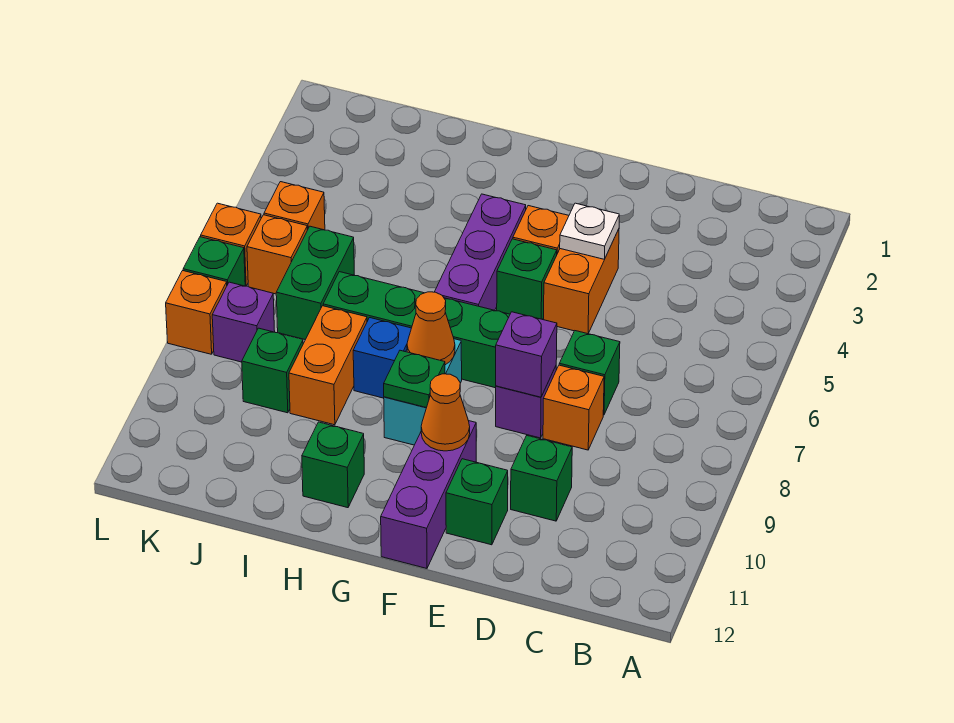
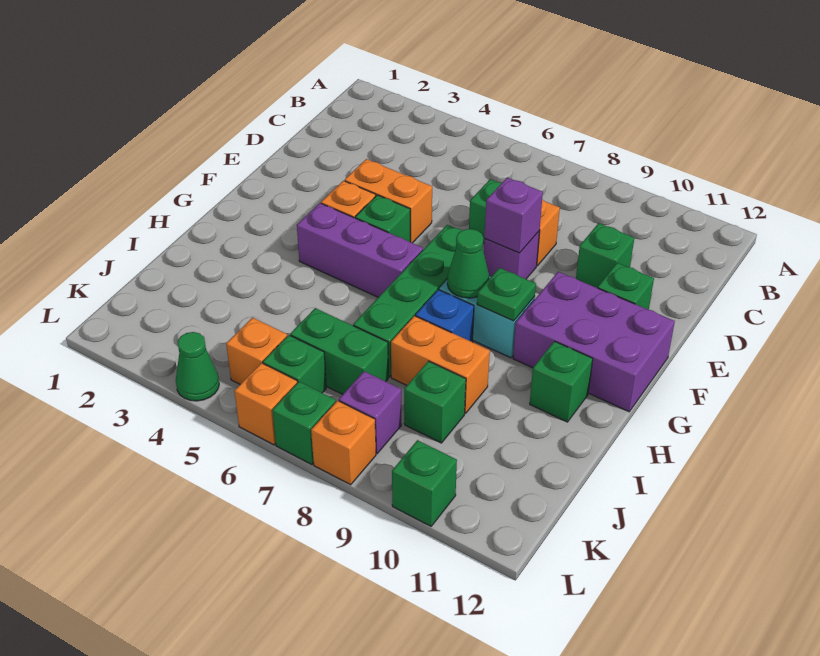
white plate E4 level 2 -> none
purple brick F10:F12 level 1 -> purple brick F10:G12 level 1
orange cone F10 level 2 -> none
orange cone G8 level 2 -> green cone G8 level 2
orange brick K6 level 1 -> green brick K6 level 1
none -> green cone L4 level 1
none -> green brick L10 level 1

